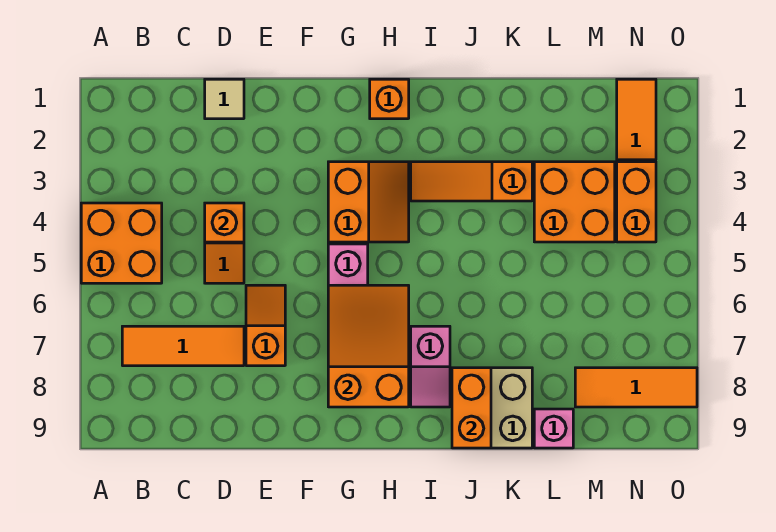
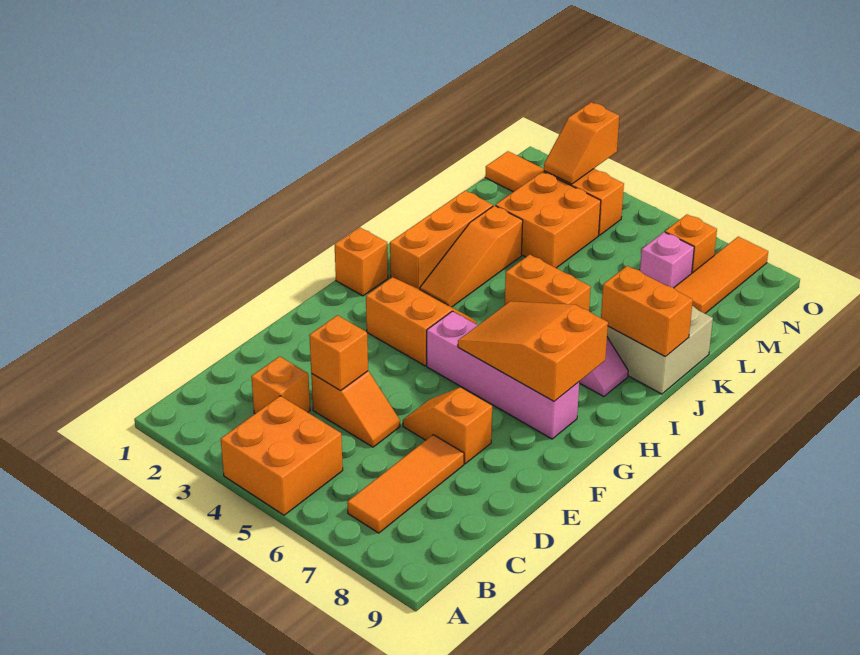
none -> orange brick C3 level 1
tan tile D1 level 1 -> none
none -> orange brick I2:K2 level 1
none -> orange brick J5:J6 level 1
pink brick L9 level 1 -> pink brick M7 level 1
none -> orange slope N3:O3 level 2 top O
none -> orange brick N7 level 1

